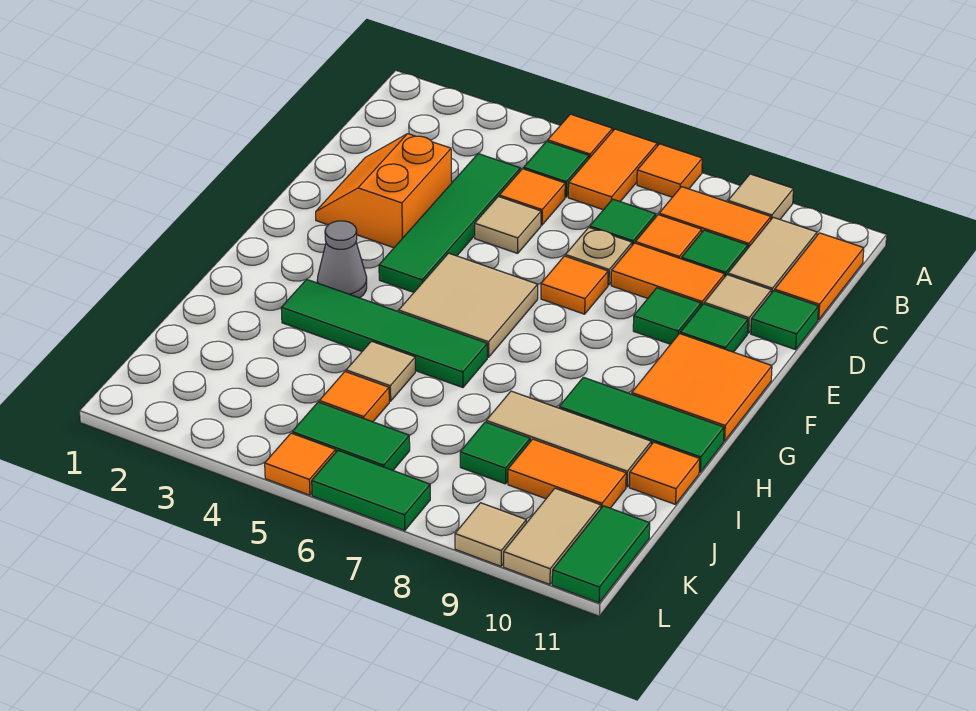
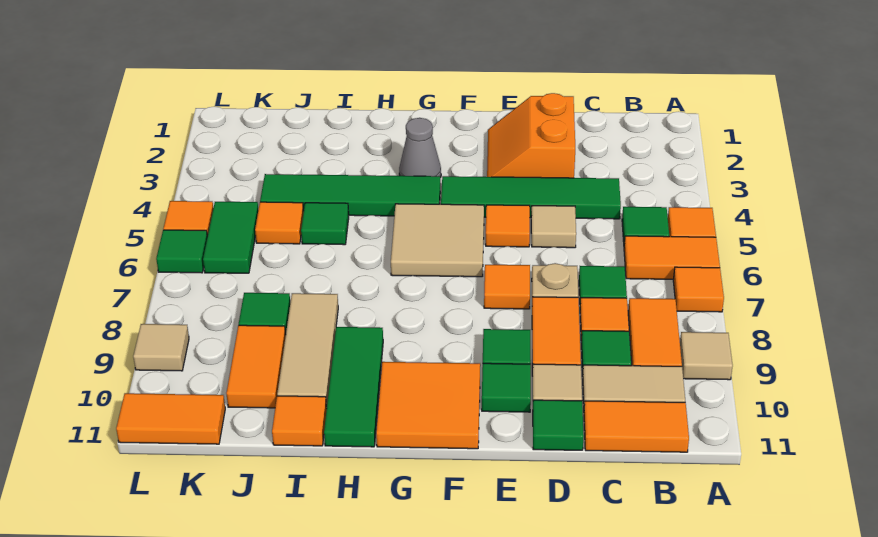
orange tile C5 level 1 -> orange tile E5 level 1
orange slope D2:E3 level 1 top 3 -> orange slope D2:E3 level 1 top D
green tile H3:H6 level 1 -> green tile G4:J4 level 1
tan tile I5 level 1 -> green tile I5 level 1
tan tile K10:L10 level 1 -> none
green tile K11:L11 level 1 -> orange tile K11:L11 level 1
green tile L6:L7 level 1 -> green tile L6 level 1

